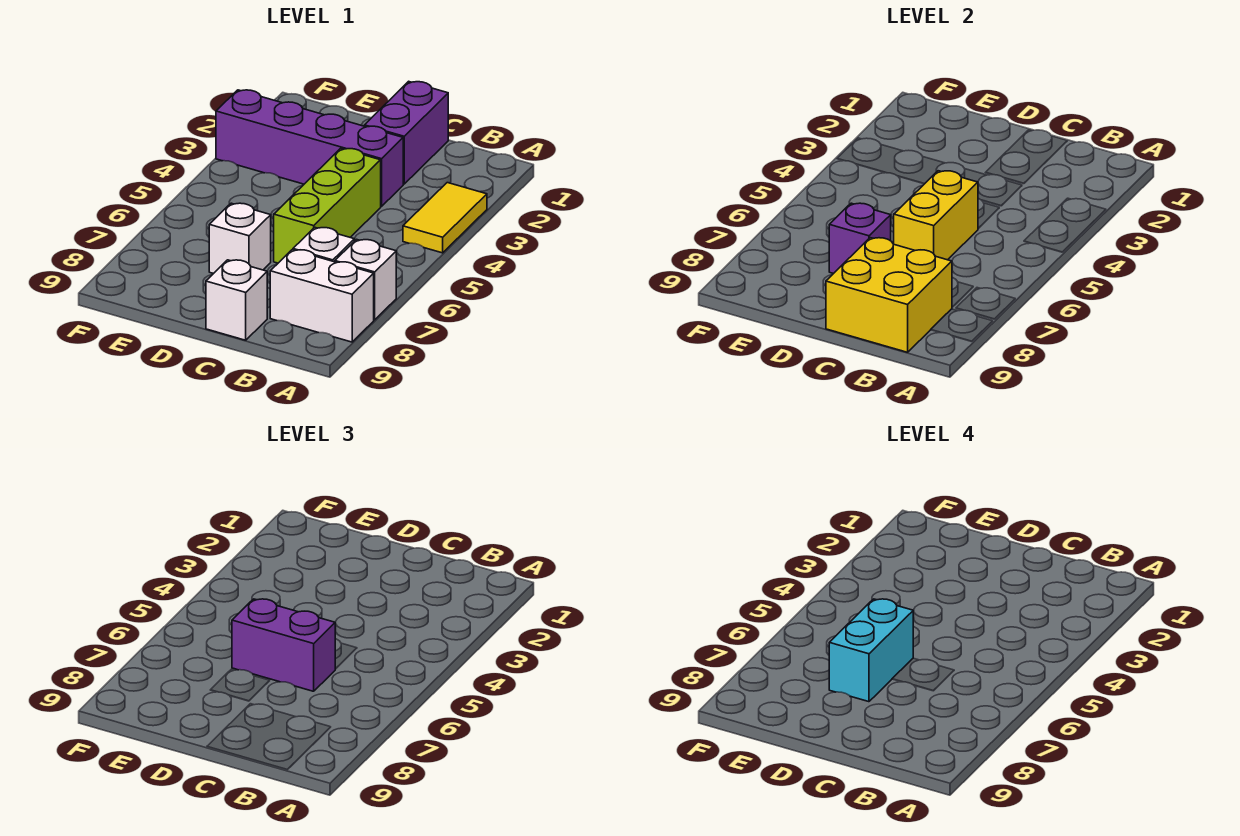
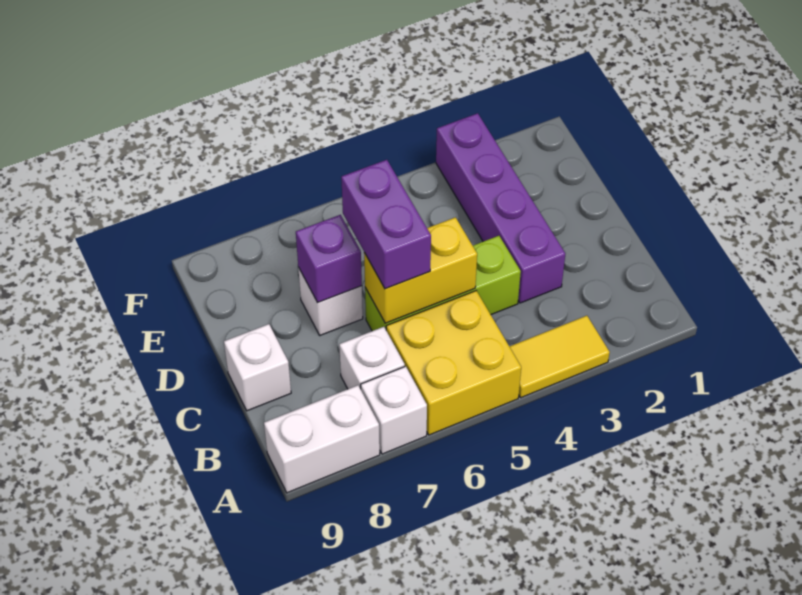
white brick A8:B8 level 1 -> white brick A8:A9 level 1
yellow brick B8:C9 level 2 -> yellow brick A5:B6 level 1
purple brick C1:C2 level 1 -> none
cyan brick D6:D7 level 4 -> none

